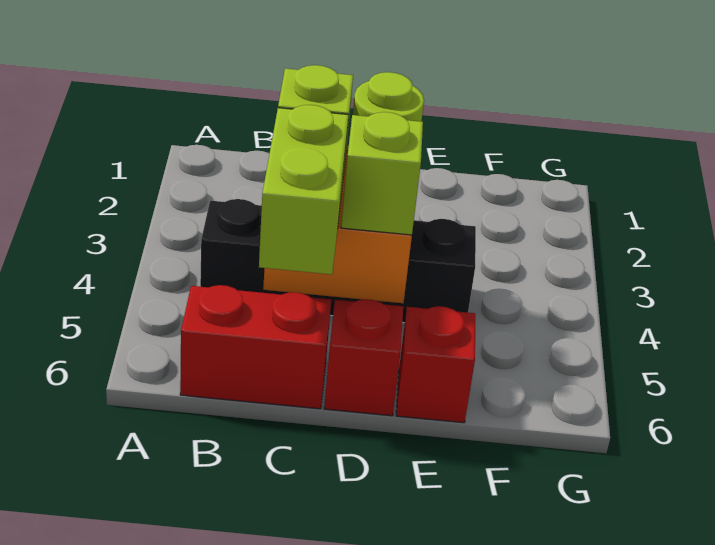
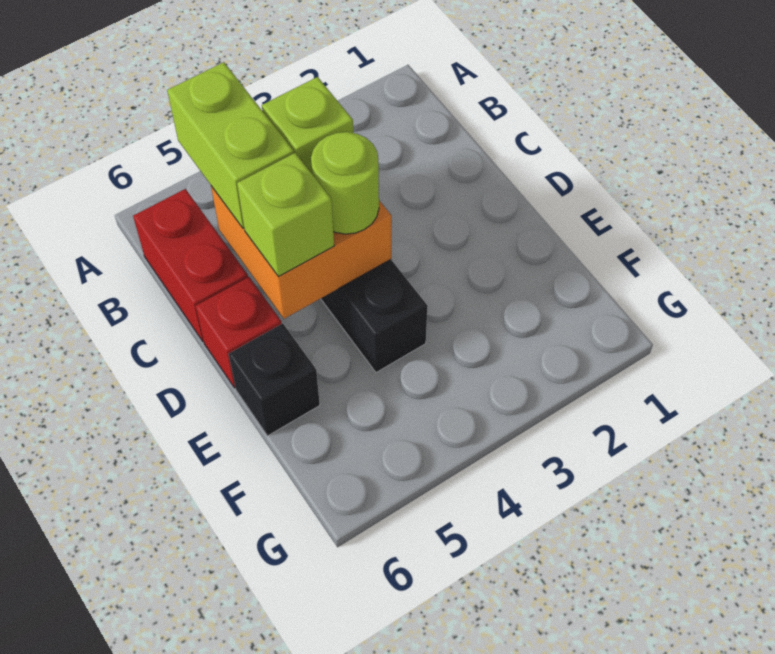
lime brick C5:C6 level 3 -> lime brick B5:C5 level 3
red brick E6 level 1 -> black brick E6 level 1

